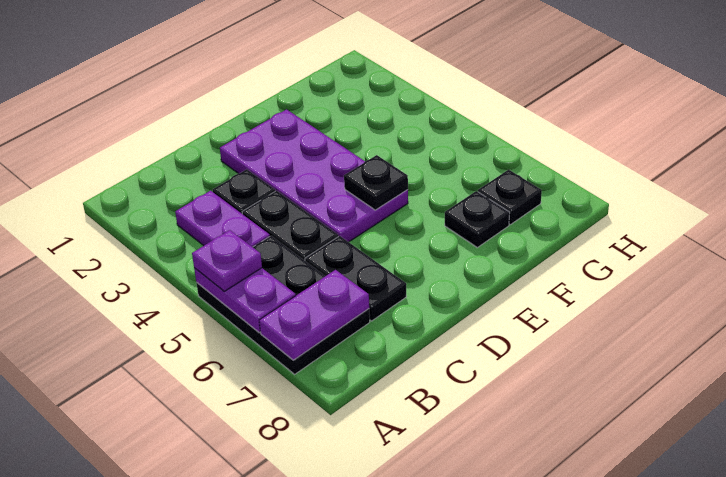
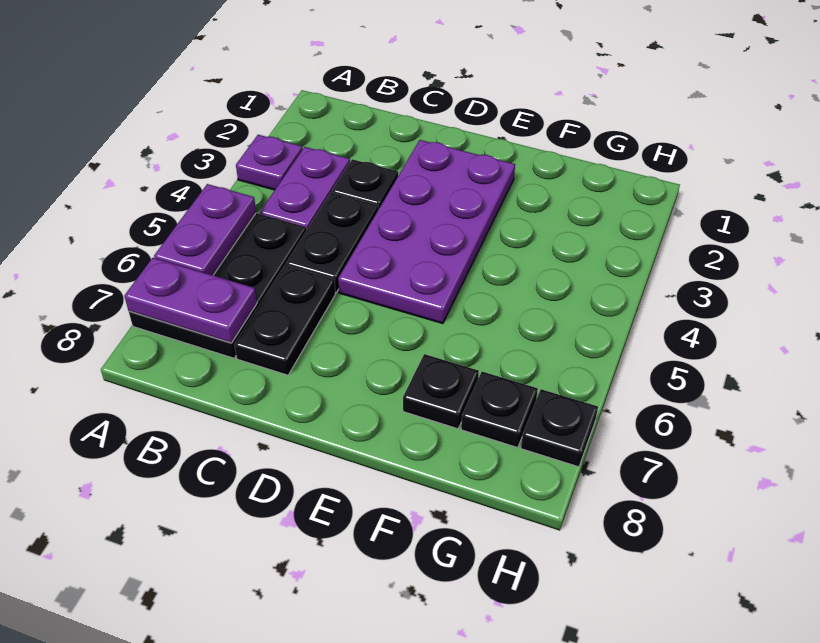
purple plate A5 level 3 -> purple plate A3 level 1
black plate E5 level 2 -> black plate H7 level 1

